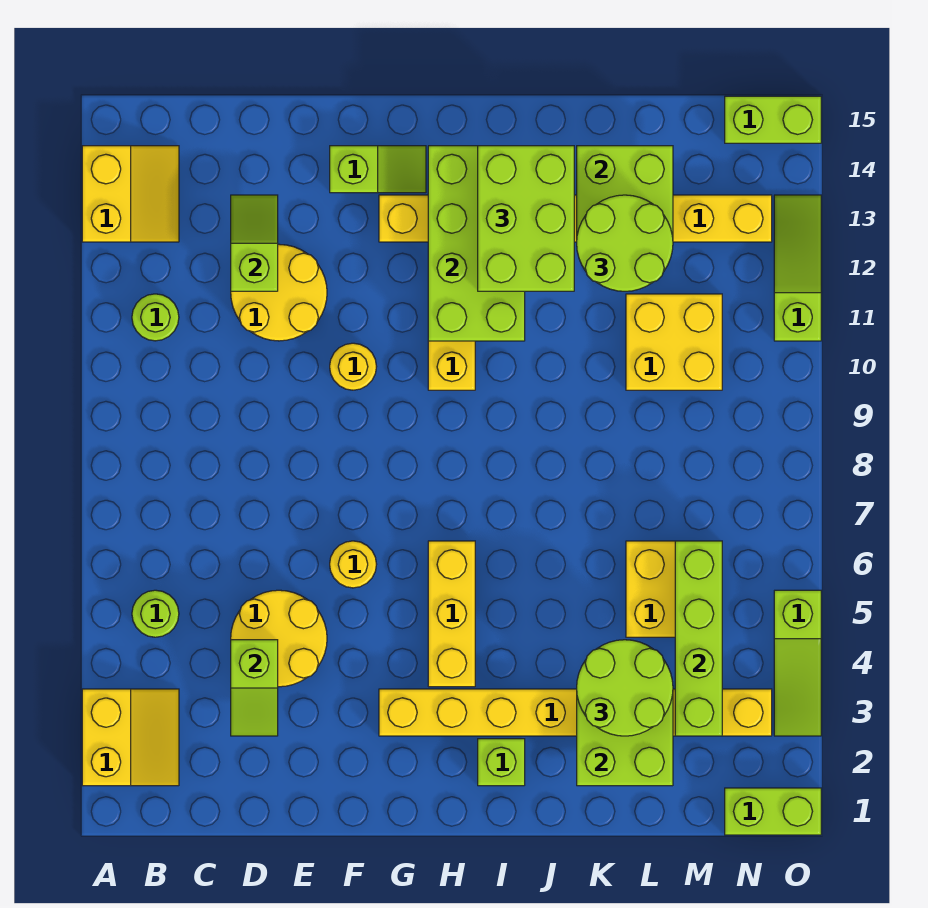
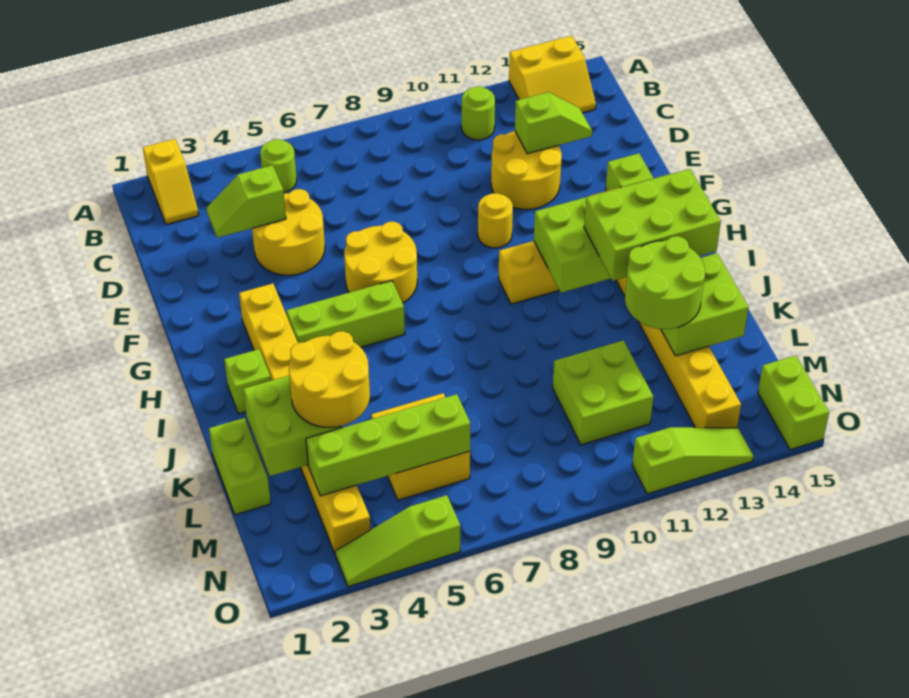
yellow slope A2:B3 level 1 top A -> yellow slope A2:B2 level 1 top A
yellow round brick F6 level 1 -> yellow round brick F6:G7 level 1
yellow brick H4:H6 level 1 -> lime brick H4:H6 level 1
lime round brick K3:L4 level 3 -> yellow round brick K3:L4 level 3
yellow brick L10:M11 level 1 -> lime brick L10:M11 level 1
lime brick N1:O1 level 1 -> lime brick K1:L1 level 1

